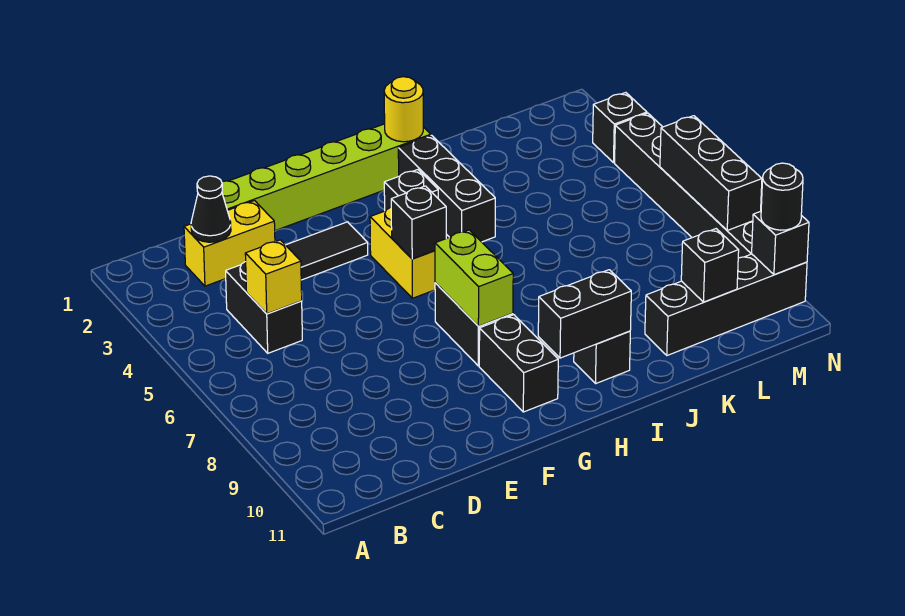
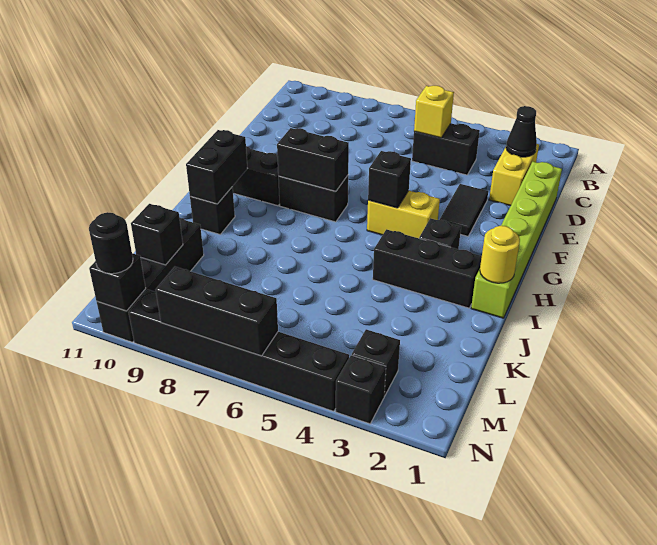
lime brick G7:G8 level 2 -> black brick G7:G8 level 2
none -> black brick M3 level 1

